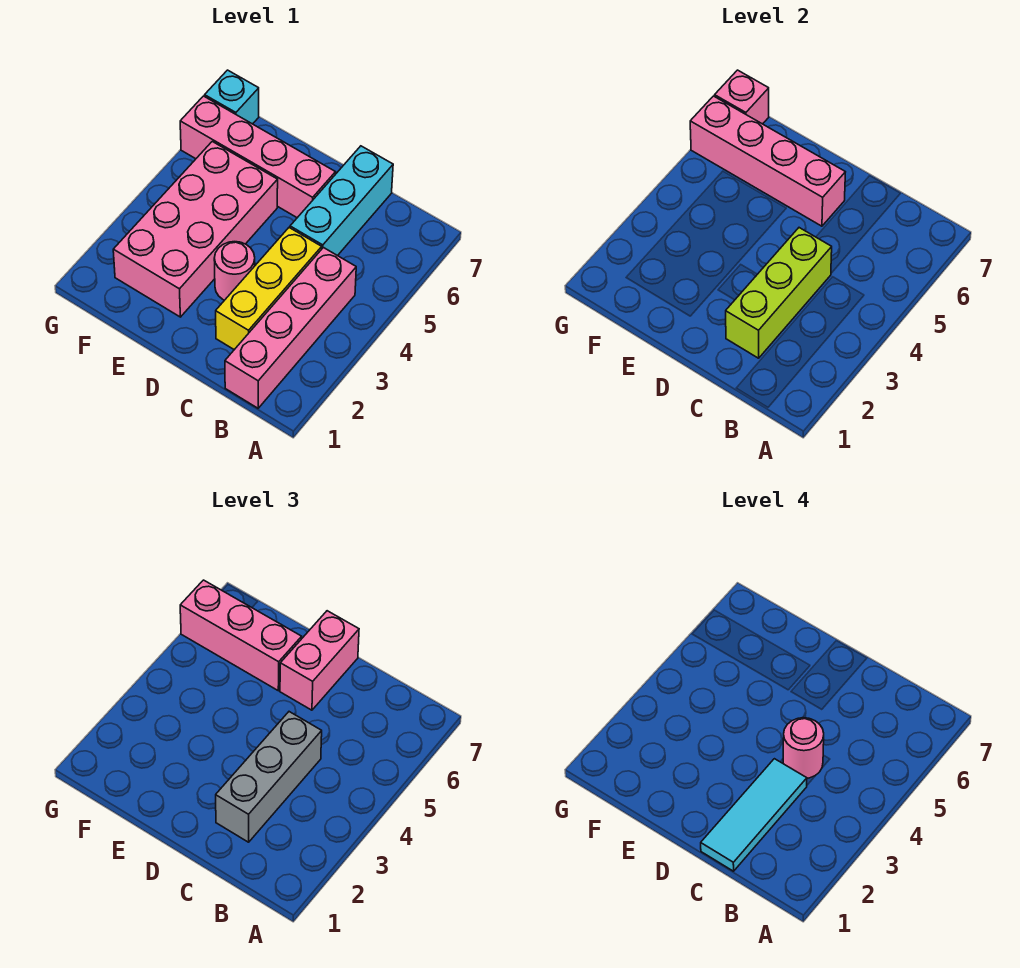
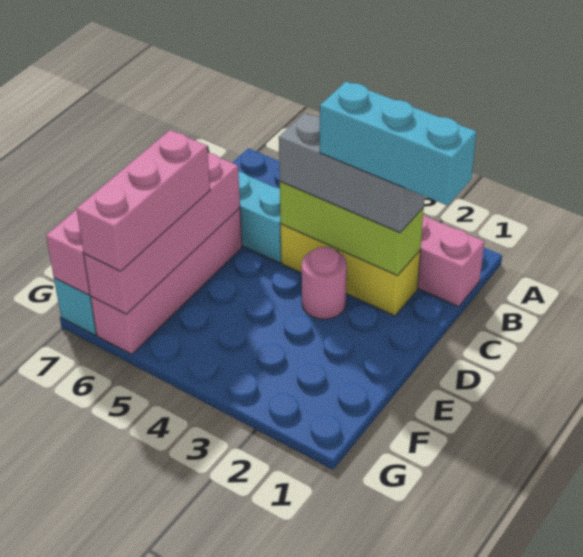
cyan tile C1:C3 level 4 -> cyan brick C1:C3 level 4
pink round brick C4 level 4 -> none
pink brick D6:D7 level 3 -> none
pink brick E2:F5 level 1 -> none

